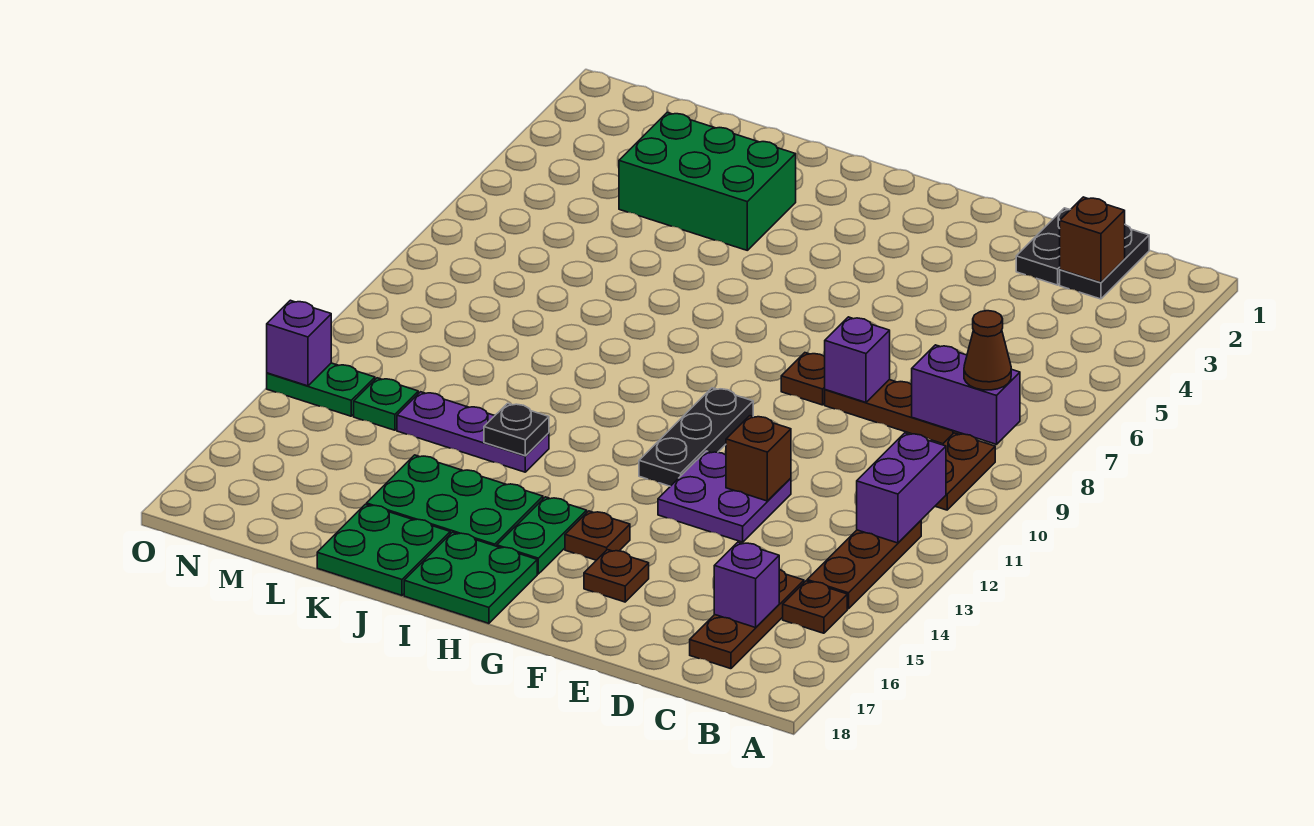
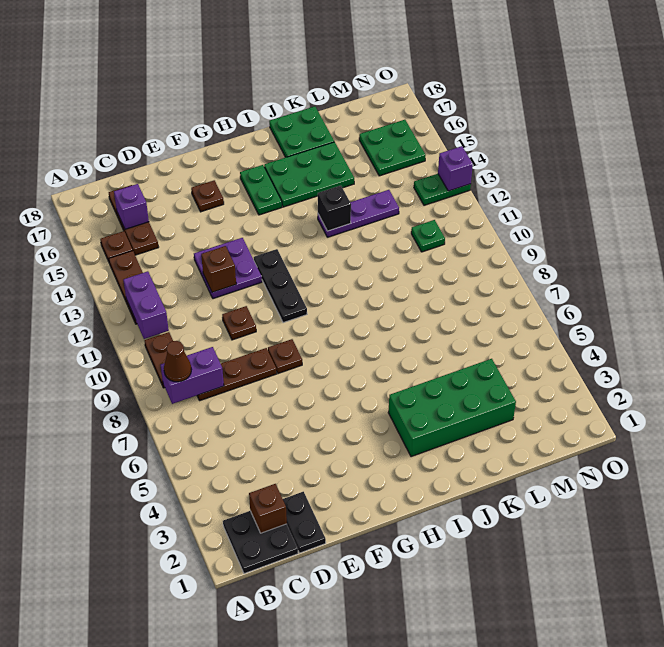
black plate C1:C2 level 1 -> black plate B1:C2 level 1
purple brick E8 level 2 -> none
brown plate G15 level 1 -> brown plate E10 level 1
green plate H17:I18 level 1 -> green plate M15:N16 level 1
green brick J3:L4 level 1 -> green brick I3:L4 level 1
black plate J13 level 2 -> black brick J13 level 2
green plate M13 level 1 -> green plate M11 level 1

